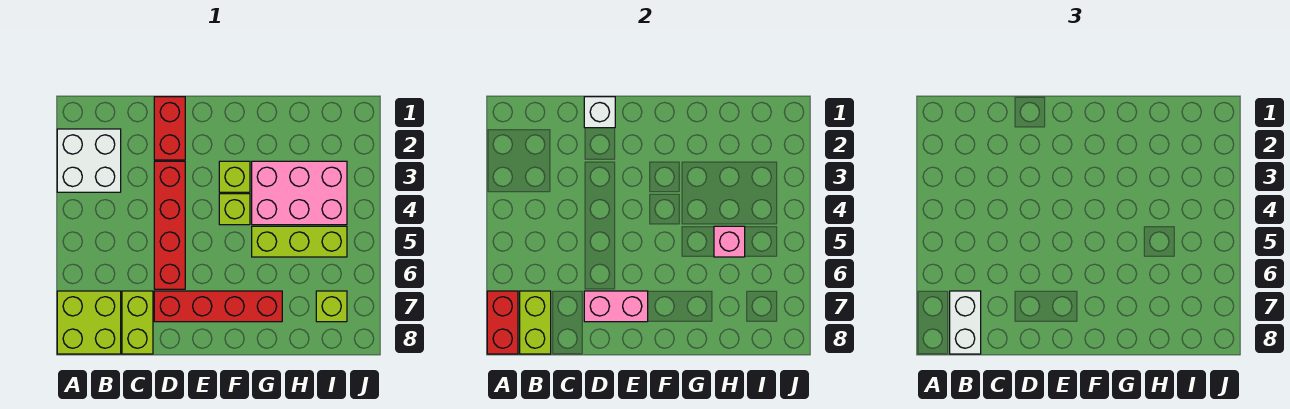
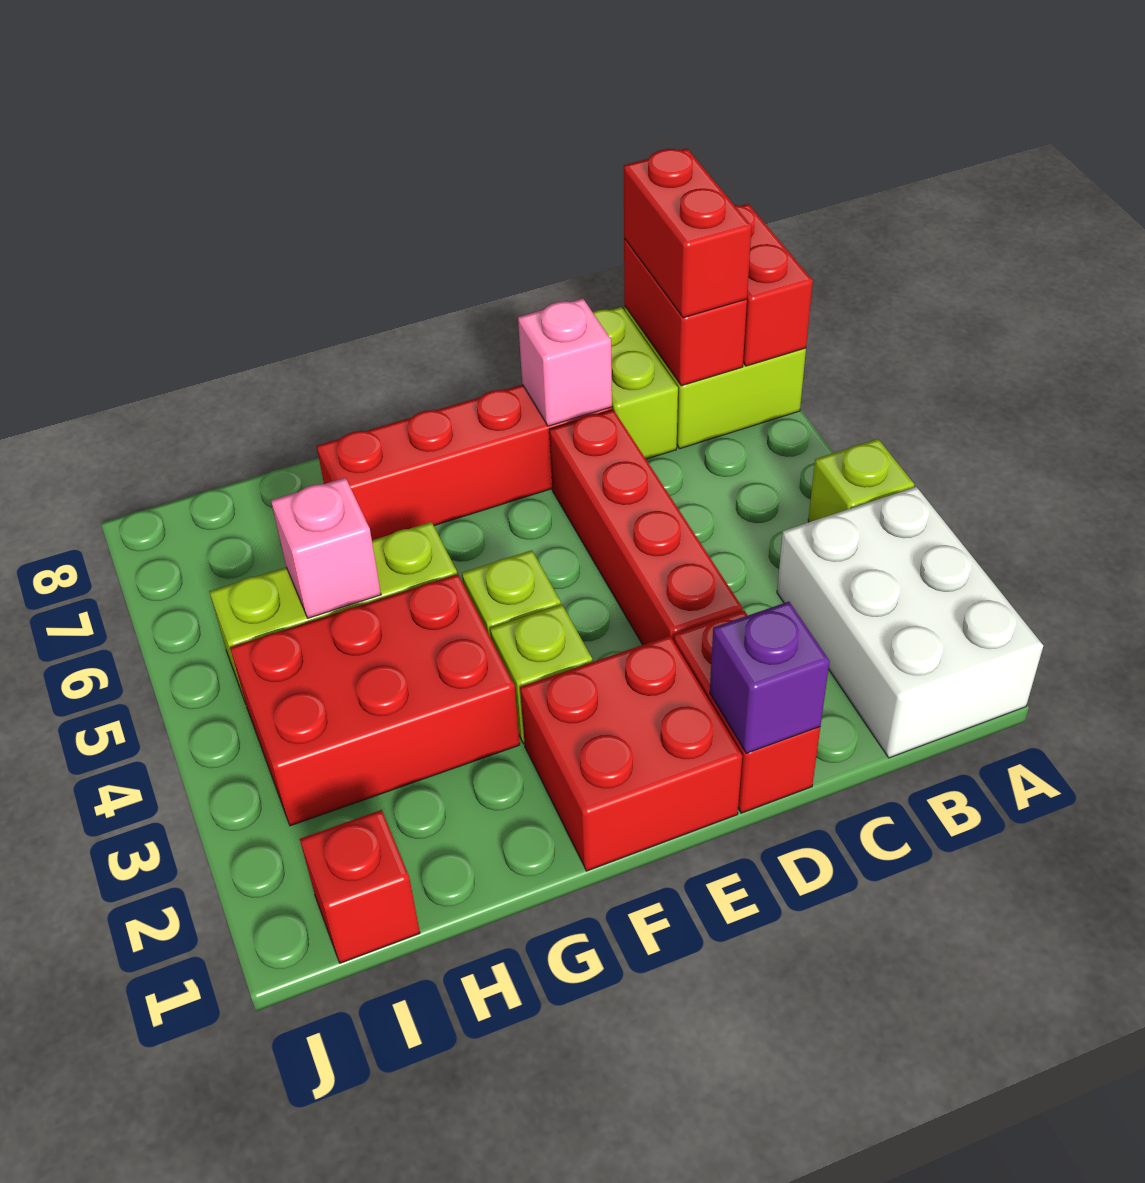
white brick A2:B3 level 1 -> white brick A1:B3 level 1
lime brick B7:B8 level 2 -> red brick B7:B8 level 2
white brick B7:B8 level 3 -> red brick B7:B8 level 3
white brick D1 level 2 -> purple brick D1 level 2
pink brick D7:E7 level 2 -> pink brick D7 level 2
none -> red brick E1:F2 level 1
pink brick G3:I4 level 1 -> red brick G3:I4 level 1
none -> red brick I1 level 1
lime brick I7 level 1 -> lime brick A4 level 1

